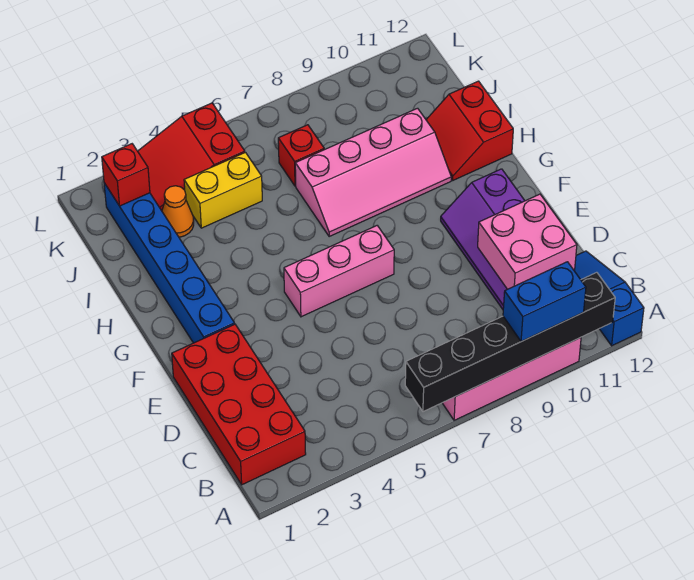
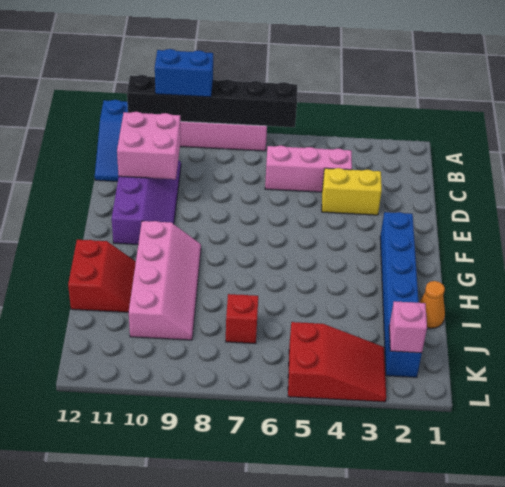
red brick B1:E2 level 1 -> none
pink brick F5:F7 level 1 -> pink brick C4:C6 level 1
pink slope H7:I10 level 1 top I -> pink slope G9:J10 level 1 top 10
orange cone J3 level 1 -> orange cone I1 level 1
yellow brick J4:J5 level 1 -> yellow brick D3:D4 level 1
red brick K2 level 2 -> pink brick K2 level 2

